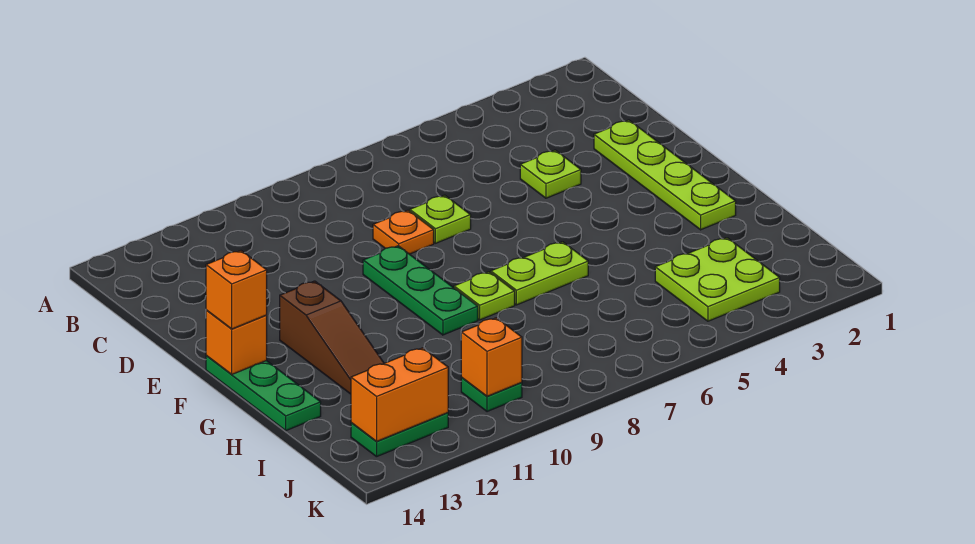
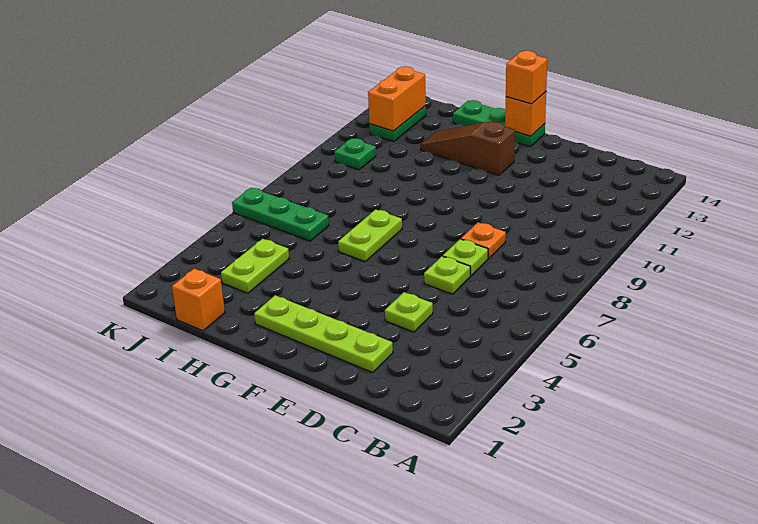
green plate E9:G9 level 1 -> green plate I6:K6 level 1
lime plate G8 level 1 -> lime plate D6 level 1
lime plate I3:J4 level 1 -> lime plate I3:I4 level 1
orange brick J10 level 2 -> orange brick I1 level 1

